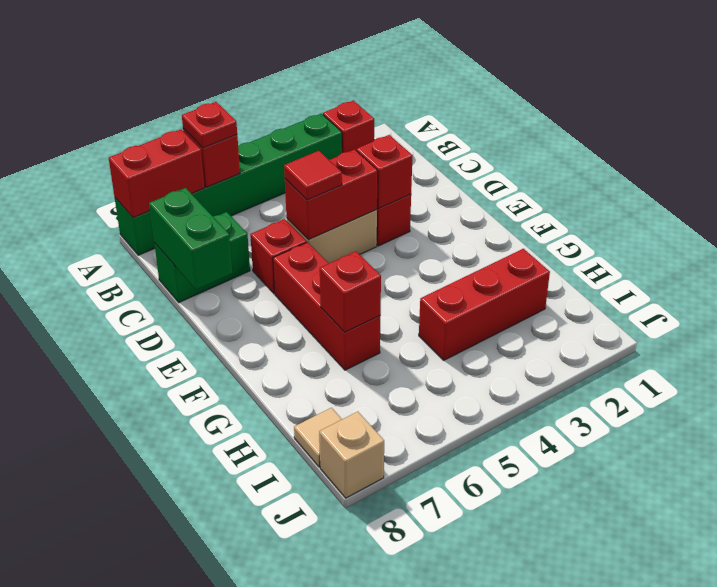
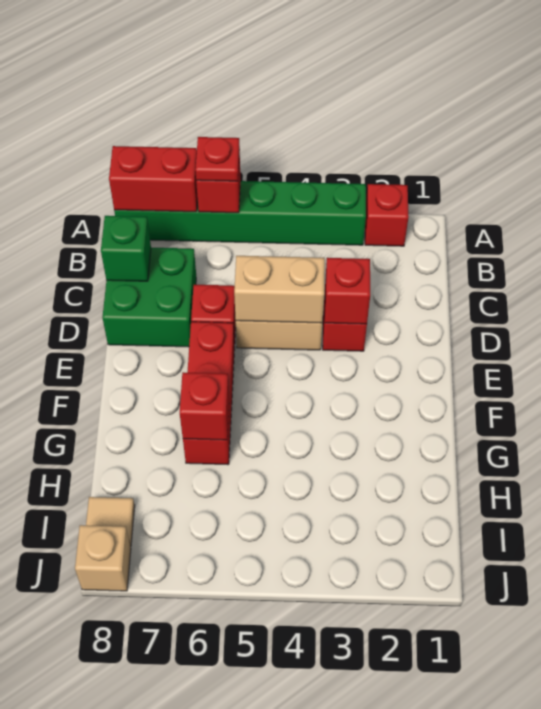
green brick C7:C8 level 1 -> green brick C7:D8 level 1
green brick C8:D8 level 2 -> green brick C8 level 2
red brick D4:D5 level 2 -> tan brick D4:D5 level 2
red tile D5 level 3 -> none
red brick H2:H4 level 1 -> none

